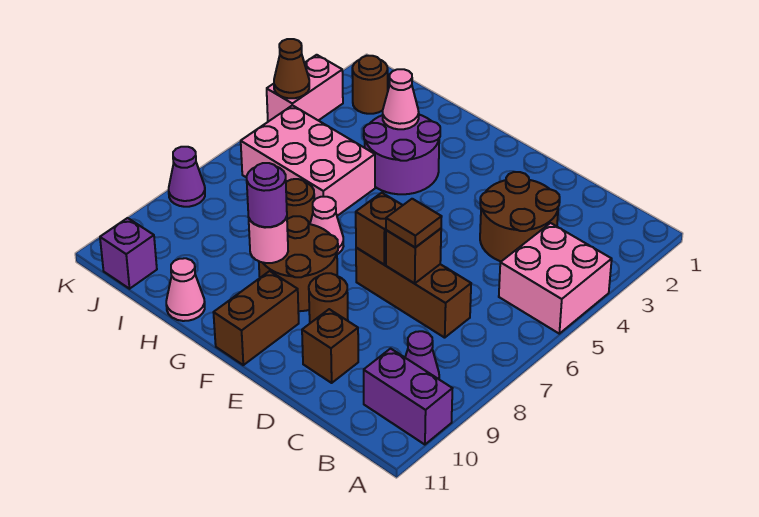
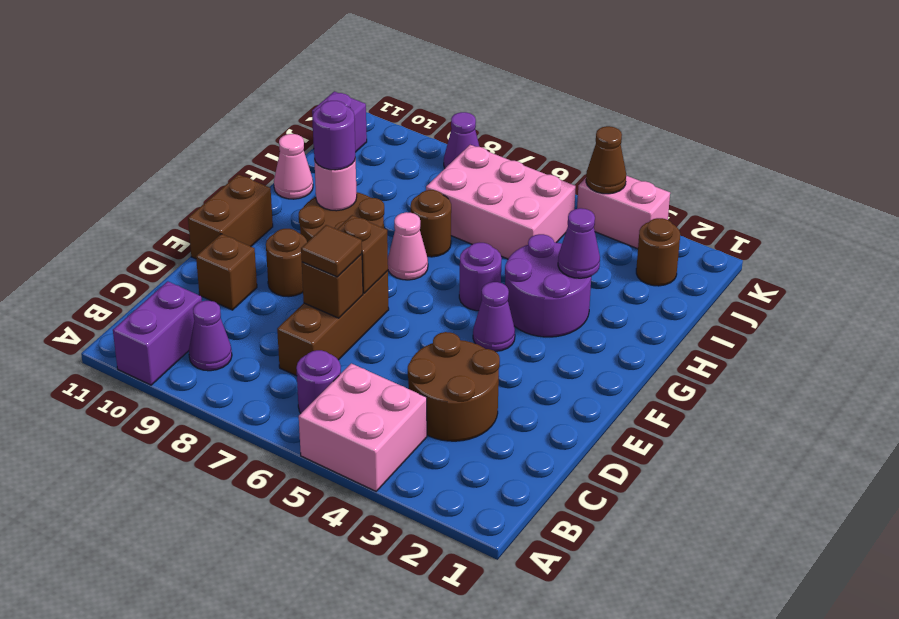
none -> purple round brick B6 level 1
none -> purple cone F4 level 1
brown brick F10:F11 level 1 -> brown brick E11:F11 level 1
none -> purple round brick G5 level 1
pink cone H3 level 2 -> purple cone H3 level 2
pink brick H5:J6 level 1 -> pink brick I5:J7 level 1

